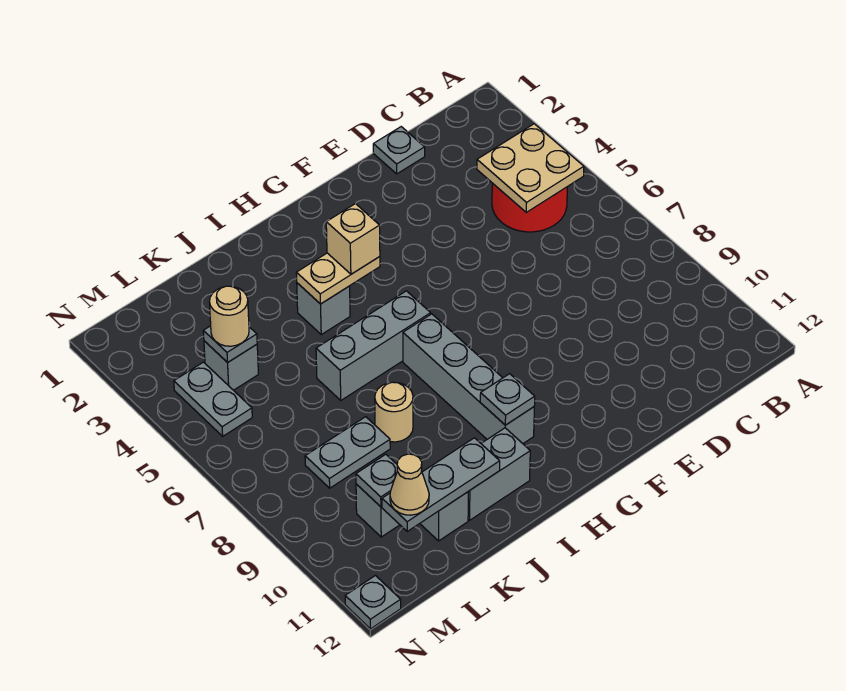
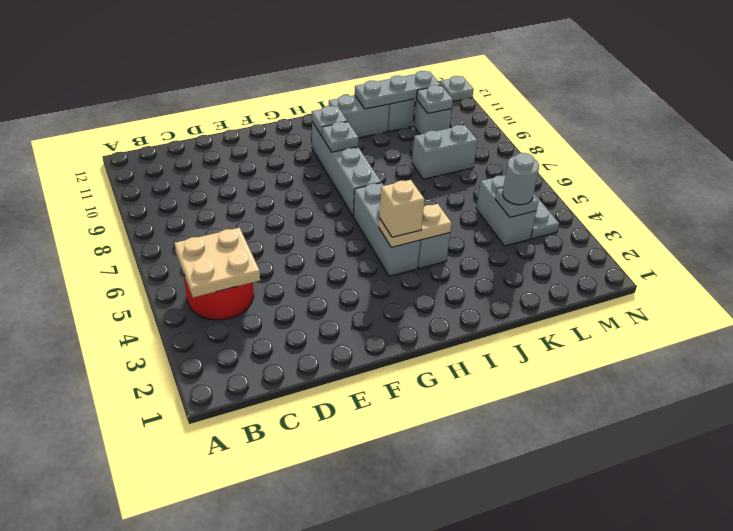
grey plate D1 level 1 -> grey plate H9 level 2
grey brick H6:J6 level 1 -> grey brick H4:H6 level 1
tan round brick J8 level 1 -> none
grey plate K8:L8 level 1 -> grey brick K8:L8 level 1
grey brick L4 level 1 -> grey brick L4:L5 level 1
tan round brick L4 level 3 -> grey round brick L4 level 3
tan cone L11 level 3 -> none

